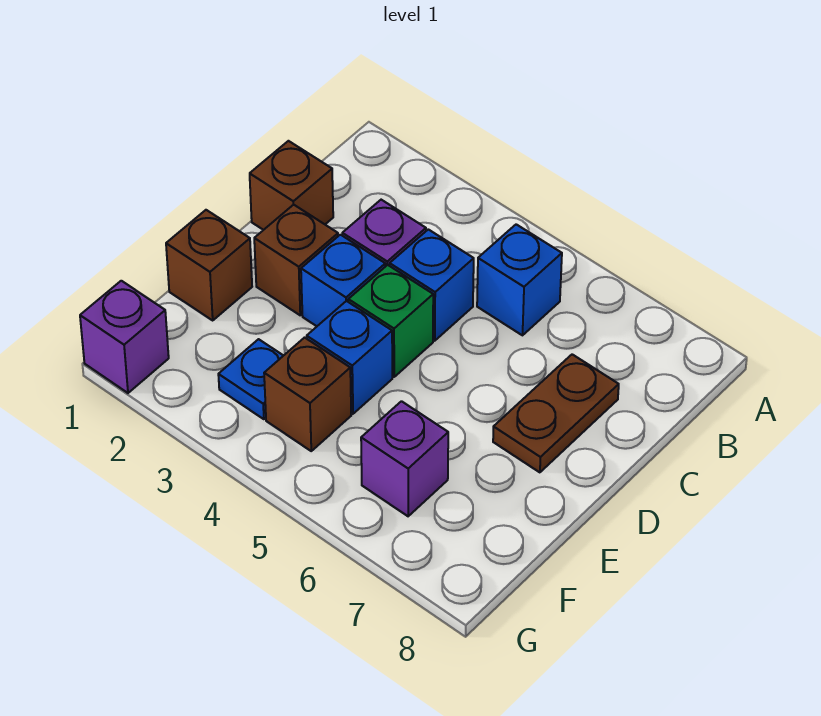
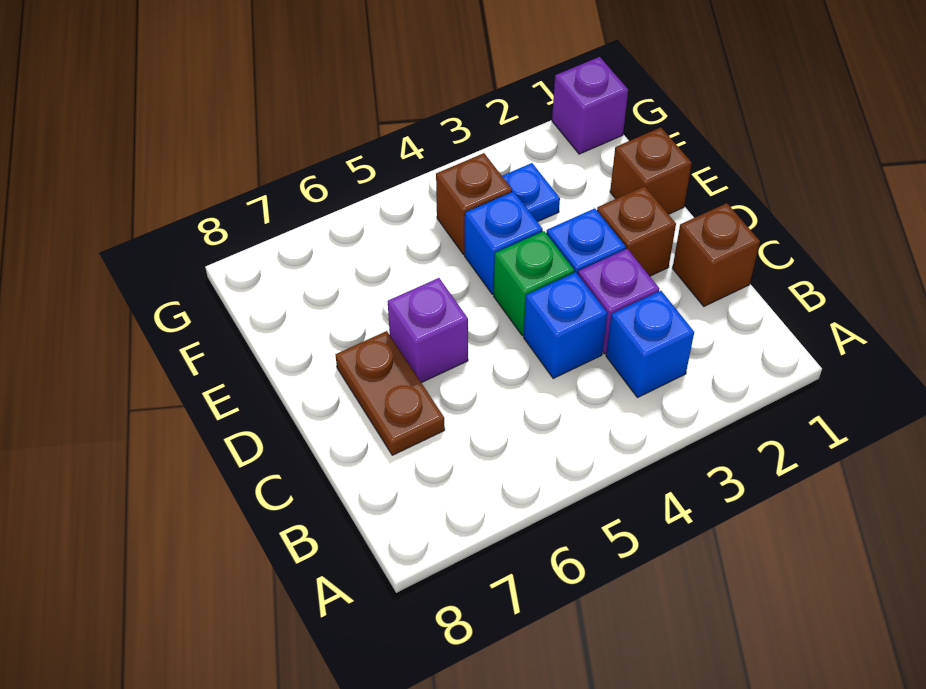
blue brick B5 level 1 -> blue brick B3 level 1
purple brick F6 level 1 -> purple brick D6 level 1

